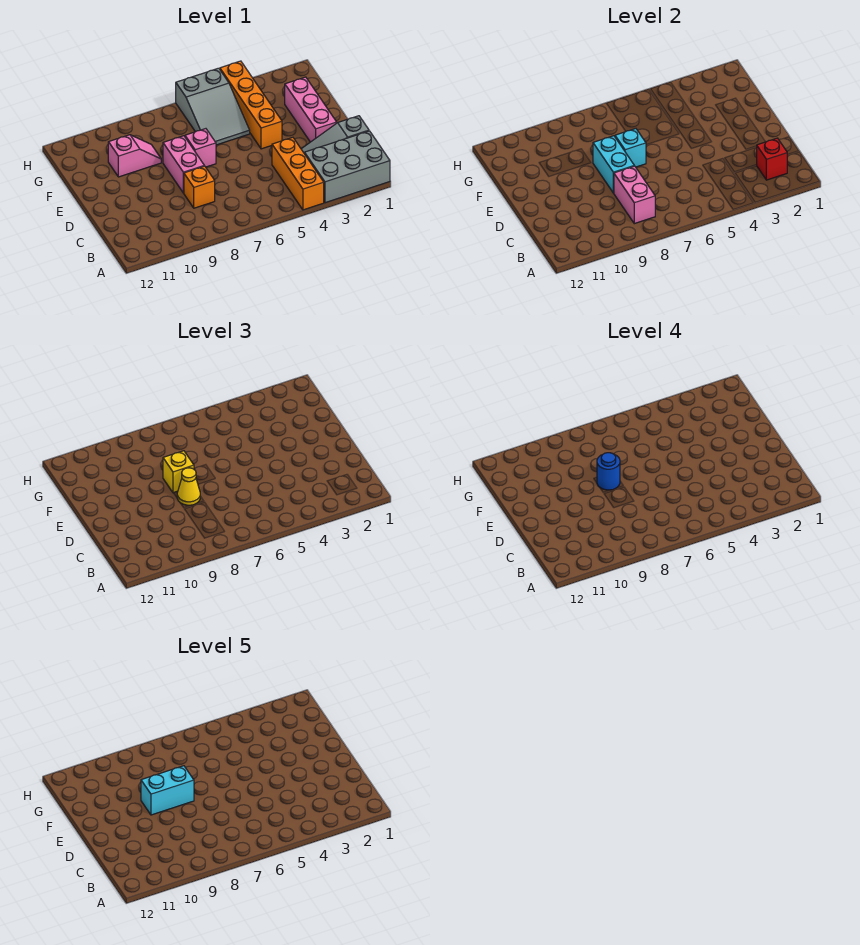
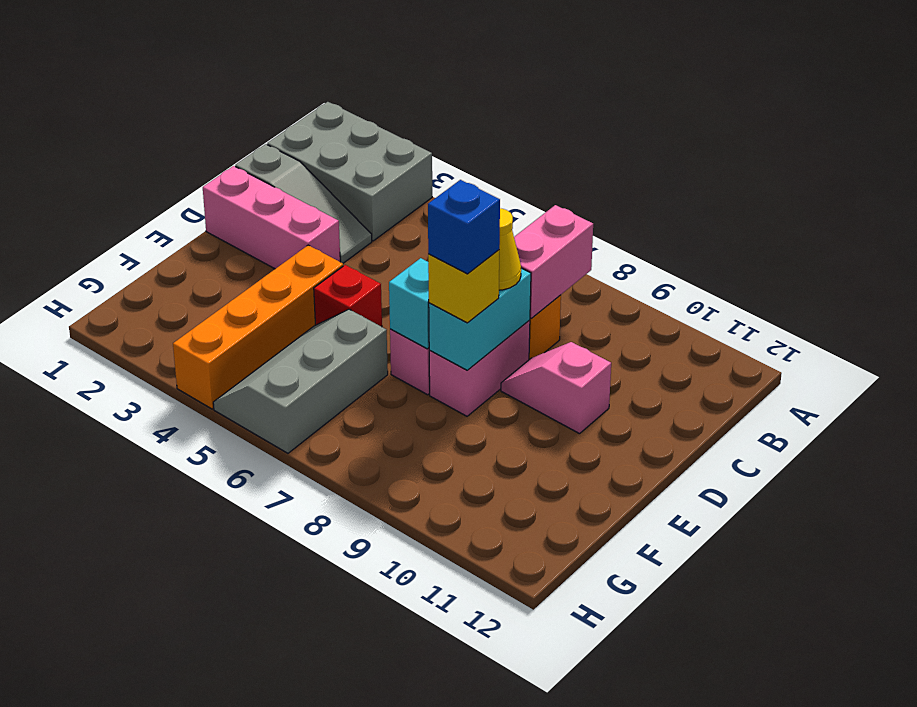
orange brick A4:C4 level 1 -> none
red brick B2 level 2 -> red brick E5 level 1
pink brick D2:F2 level 1 -> pink brick D1:D3 level 1
blue round brick E8 level 4 -> blue brick E8 level 4
cyan brick E8:E9 level 5 -> none
grey slope F5:H6 level 1 top H -> grey slope F5:H6 level 1 top 6
pink slope F9:F10 level 1 top 10 -> pink slope D9:D10 level 1 top 10

